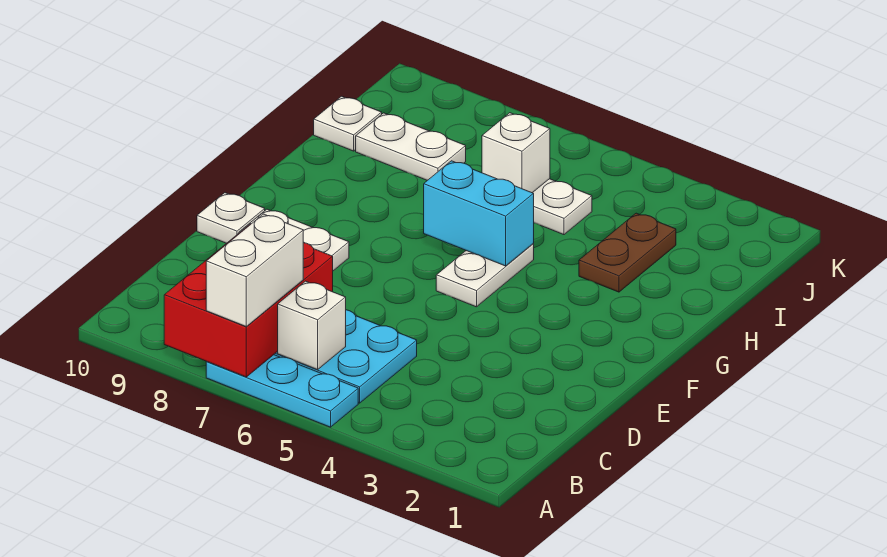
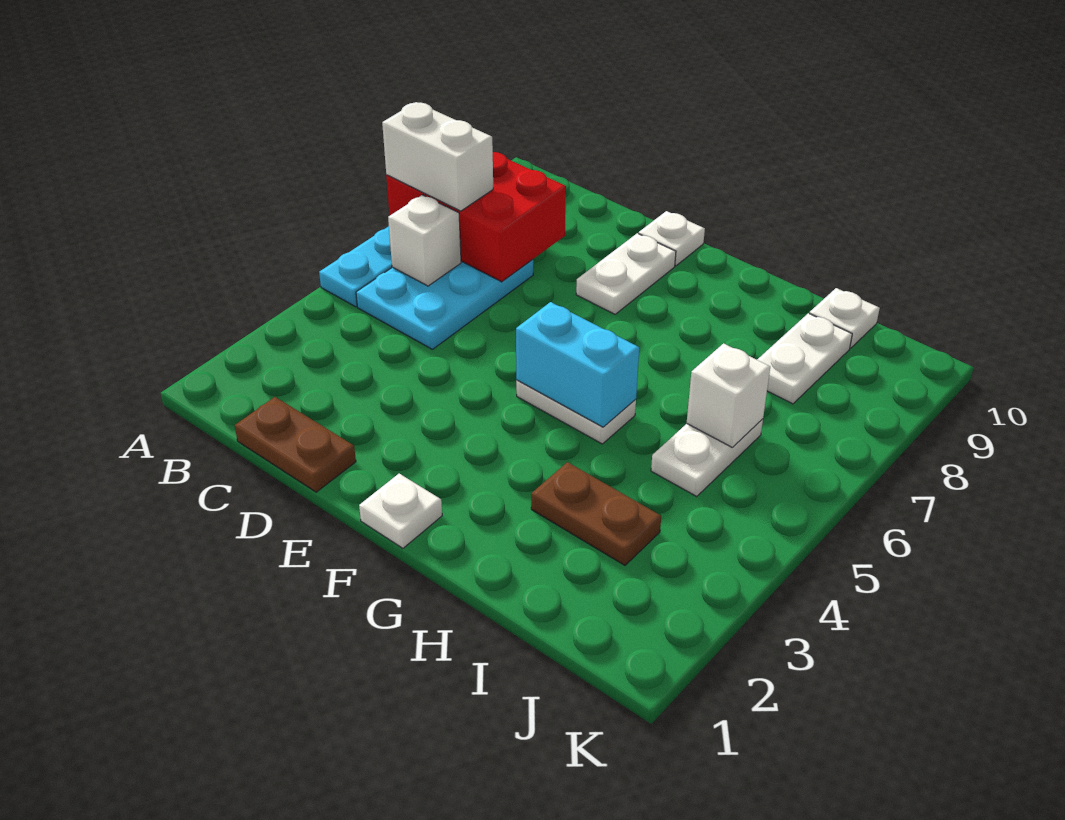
none -> brown plate C1:D1 level 1
none -> white plate F1 level 1
cyan brick G5:G6 level 2 -> cyan brick F5:G5 level 2

